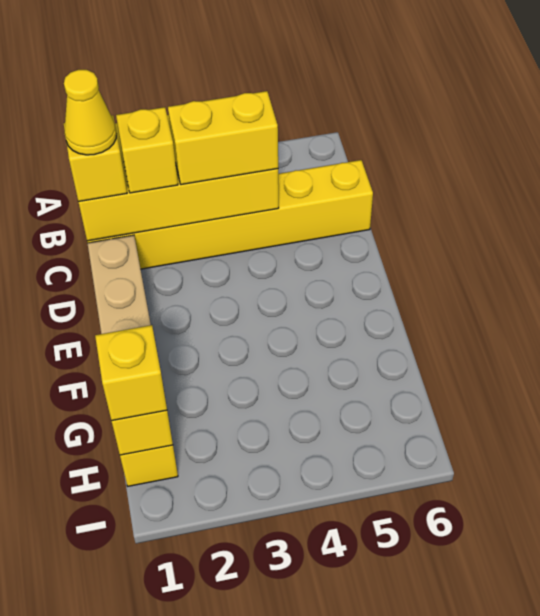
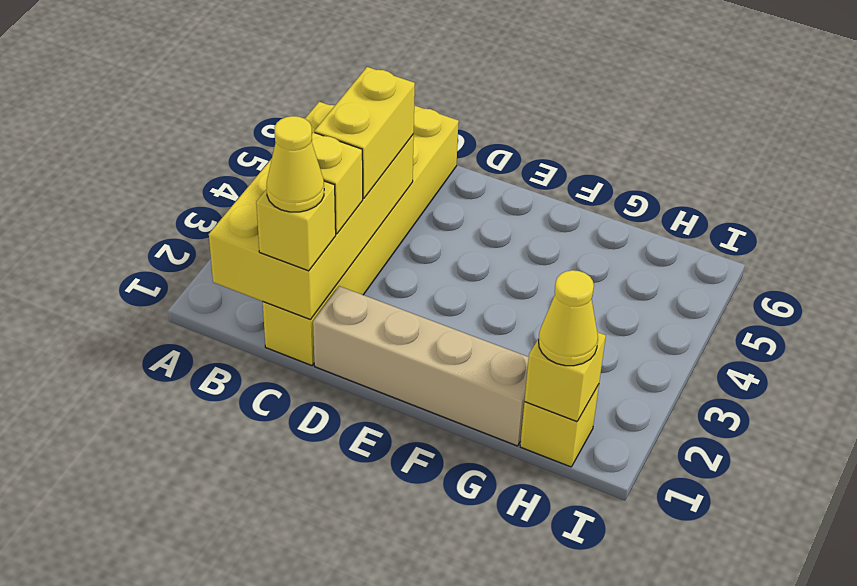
yellow brick H1 level 3 -> yellow cone H1 level 3

